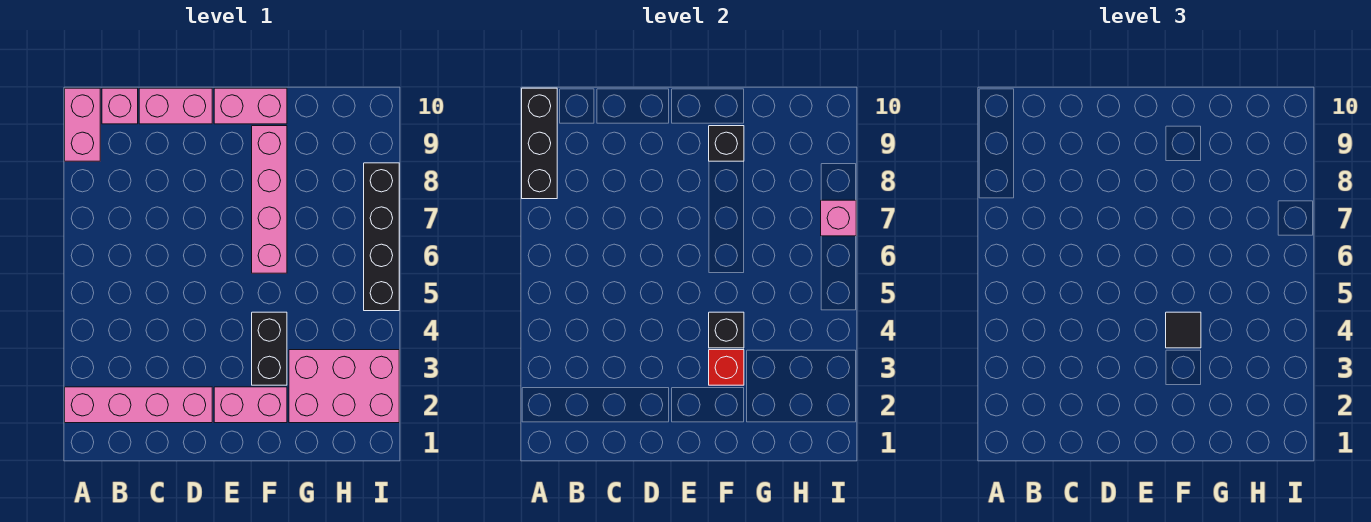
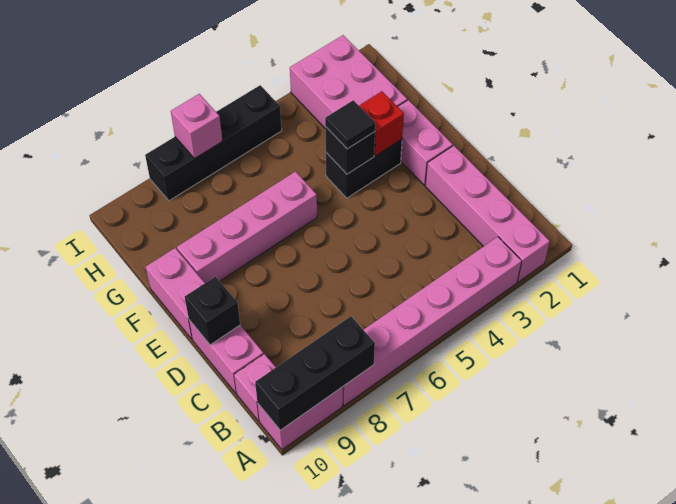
none -> pink brick A3:A8 level 1
black brick F9 level 2 -> black brick D10 level 2

